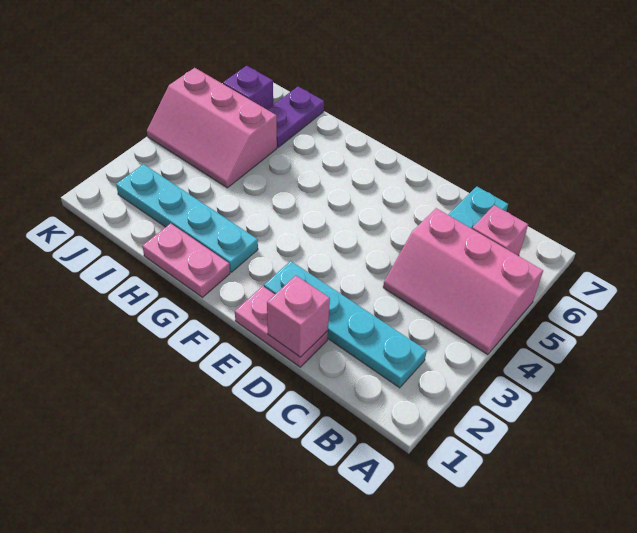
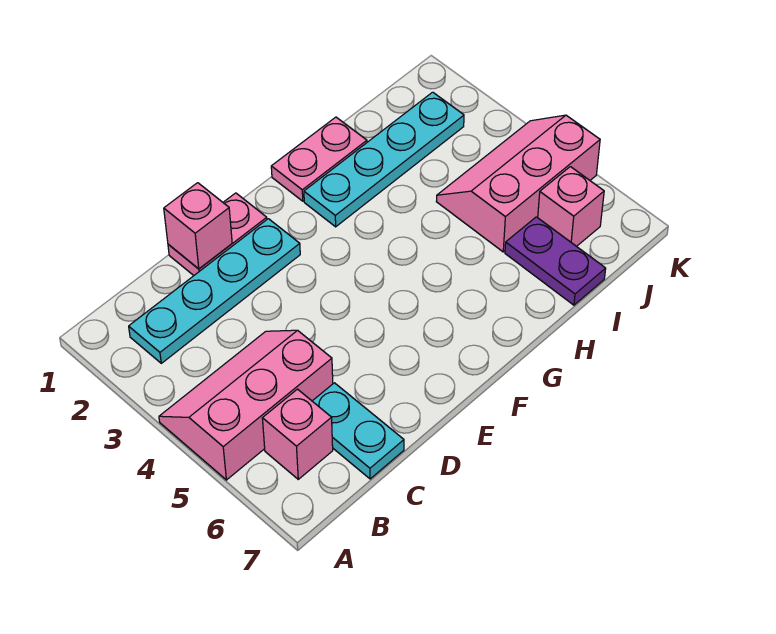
purple brick J6 level 1 -> pink brick J6 level 1

